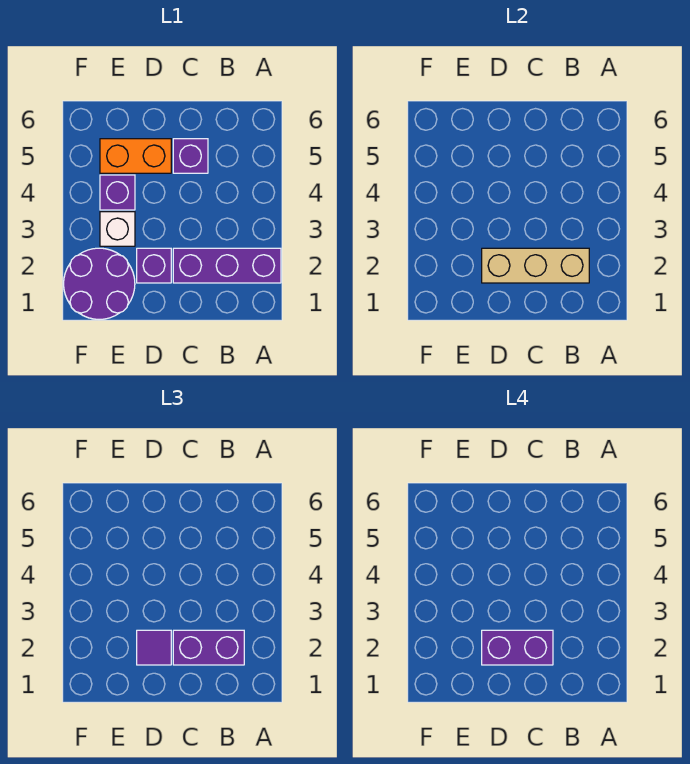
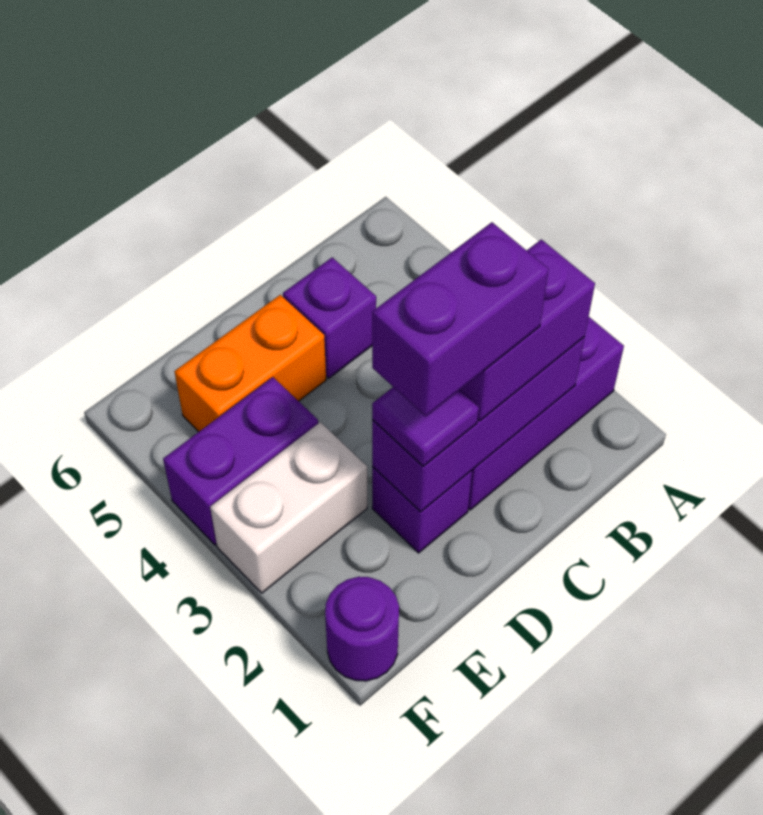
tan brick B2:D2 level 2 -> purple brick B2:D2 level 2
purple round brick E1:F2 level 1 -> purple round brick F1 level 1
white brick E3 level 1 -> white brick E3:F3 level 1
purple brick E4 level 1 -> purple brick E4:F4 level 1

